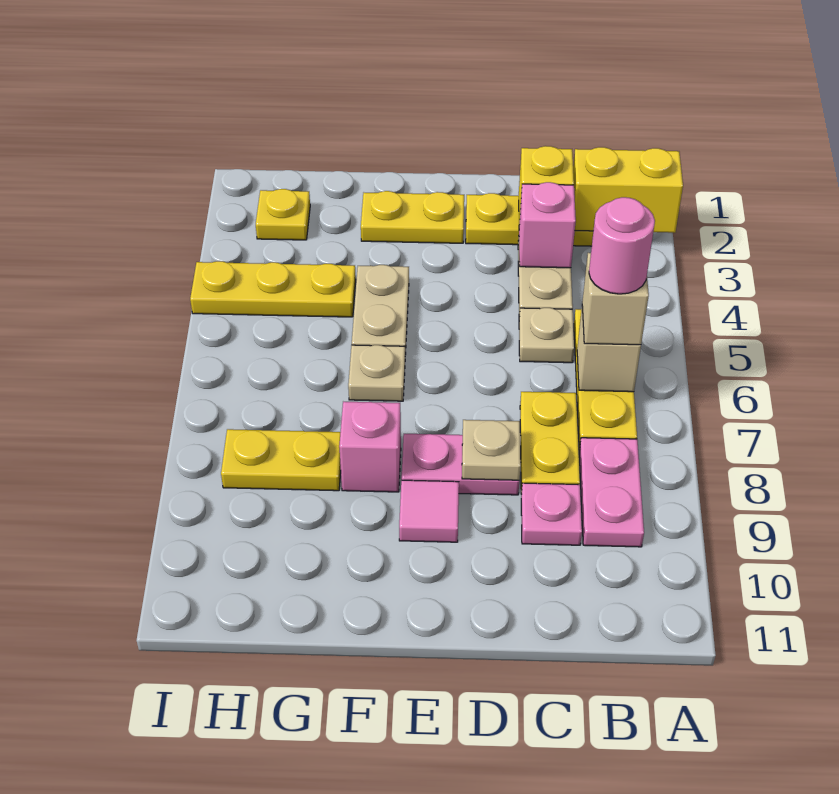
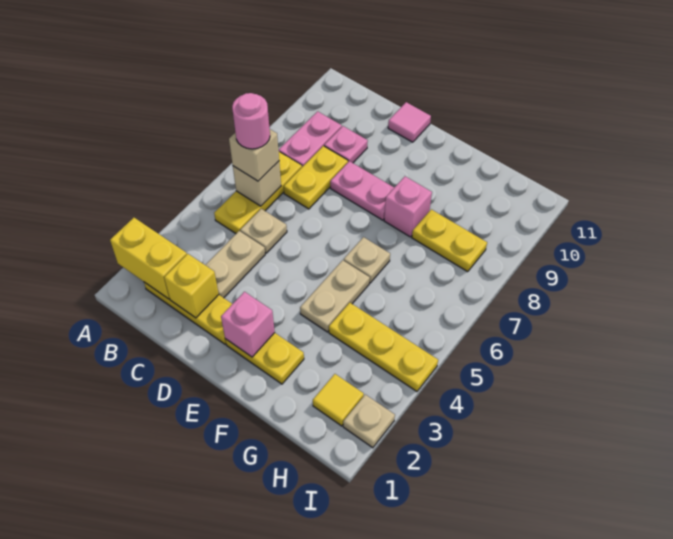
pink brick C3 level 2 -> pink brick E2 level 2
tan plate D8 level 2 -> tan plate I2 level 1
pink tile E9 level 1 -> pink tile D11 level 1
yellow plate H2 level 1 -> yellow tile H2 level 1

